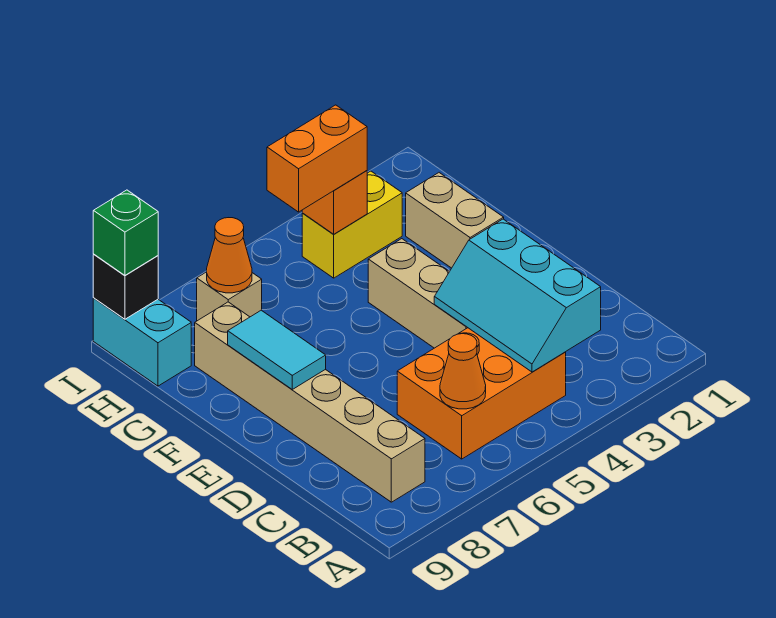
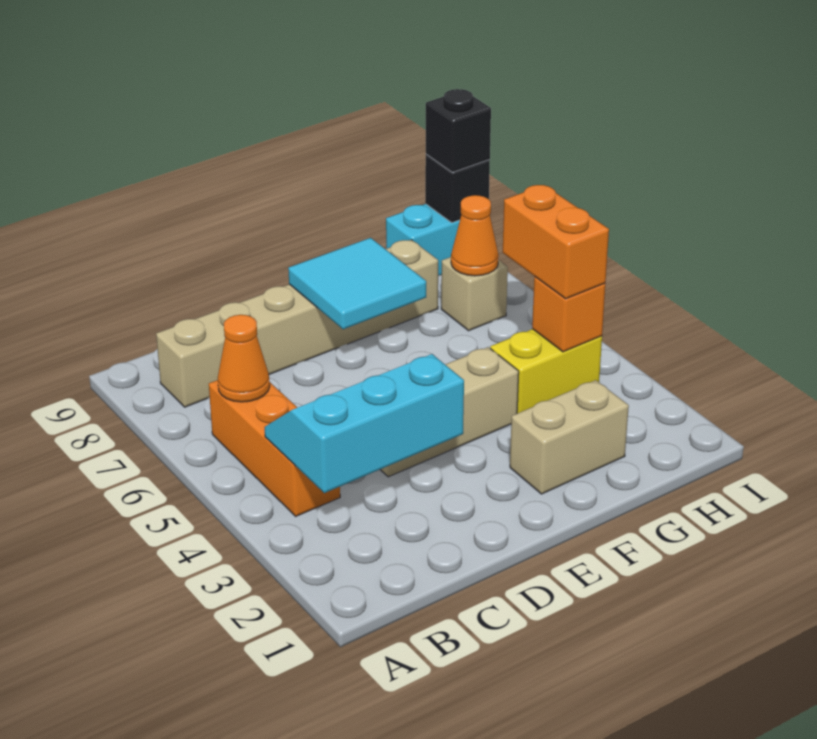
orange brick B4:C6 level 1 -> orange brick B4:B6 level 1
cyan tile E8:F8 level 2 -> cyan tile E7:F8 level 2
yellow brick H3:H4 level 1 -> yellow brick G4:H4 level 1
green brick I9 level 3 -> black brick I9 level 3

